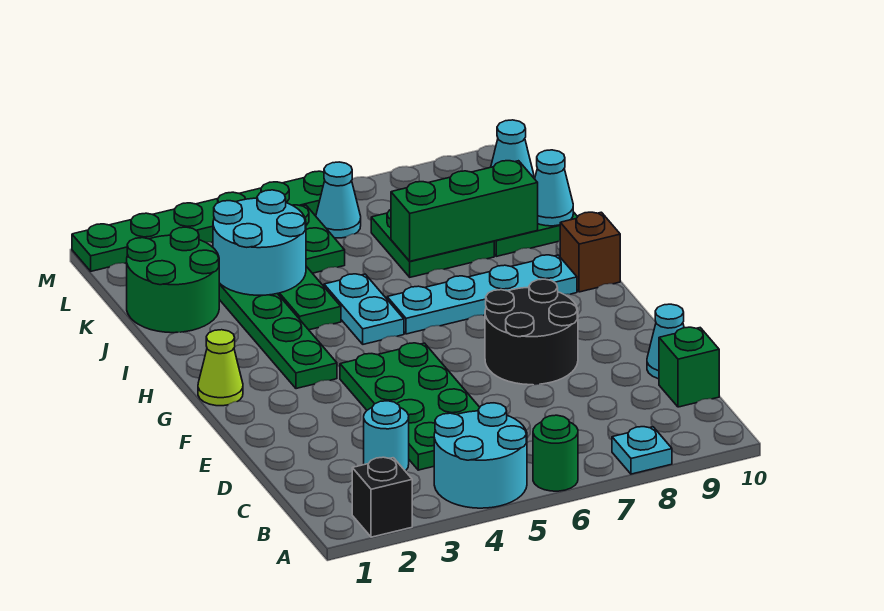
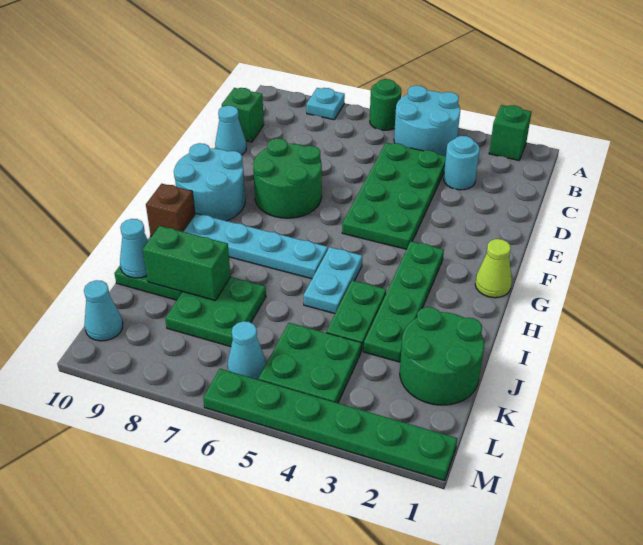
black brick A2 level 1 -> green brick A2 level 1
black round brick E7:F8 level 1 -> green round brick E7:F8 level 1
cyan round brick J3:K4 level 2 -> cyan round brick F9:G10 level 1
green brick J7:J9 level 2 -> green brick J8:J9 level 2

